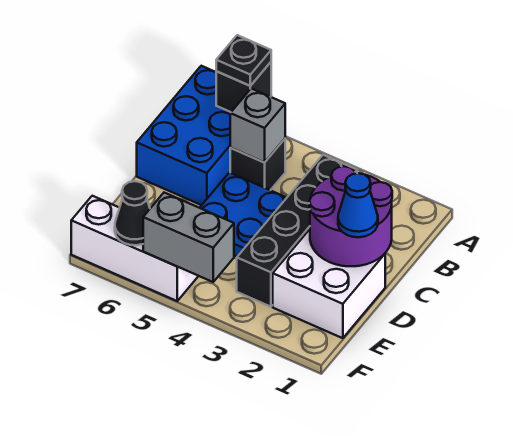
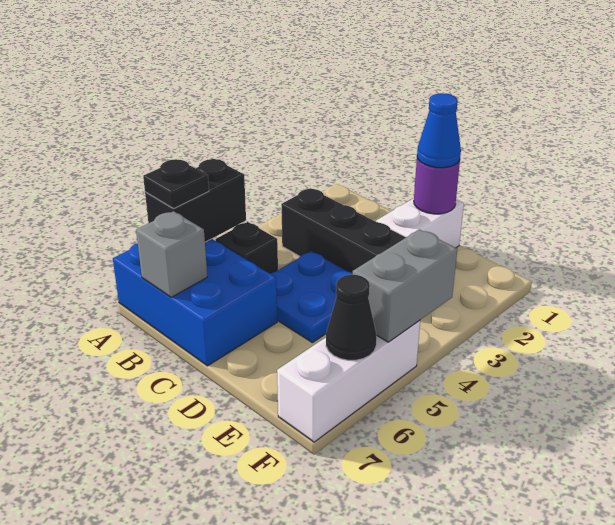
black brick A6 level 2 -> black brick A5:A6 level 2
grey brick B5 level 2 -> grey brick B7 level 2
purple round brick C1:D2 level 2 -> purple round brick D1 level 2
white brick D1:E2 level 1 -> white brick D1:D2 level 1

